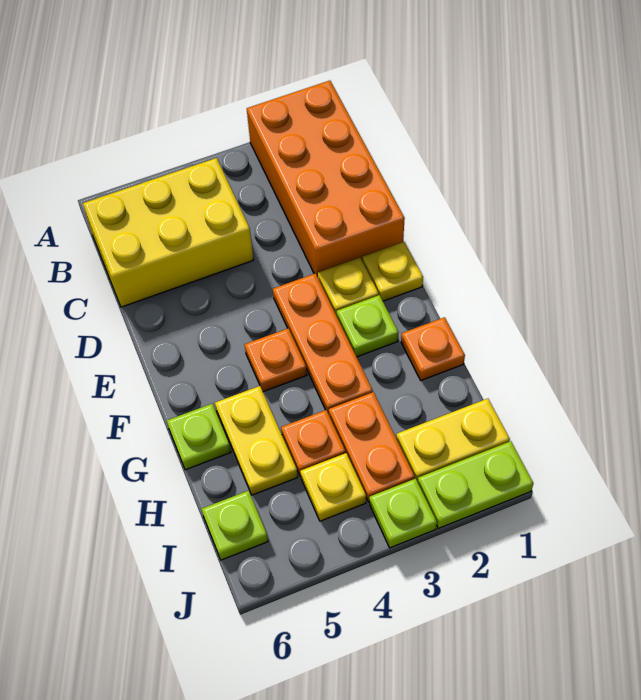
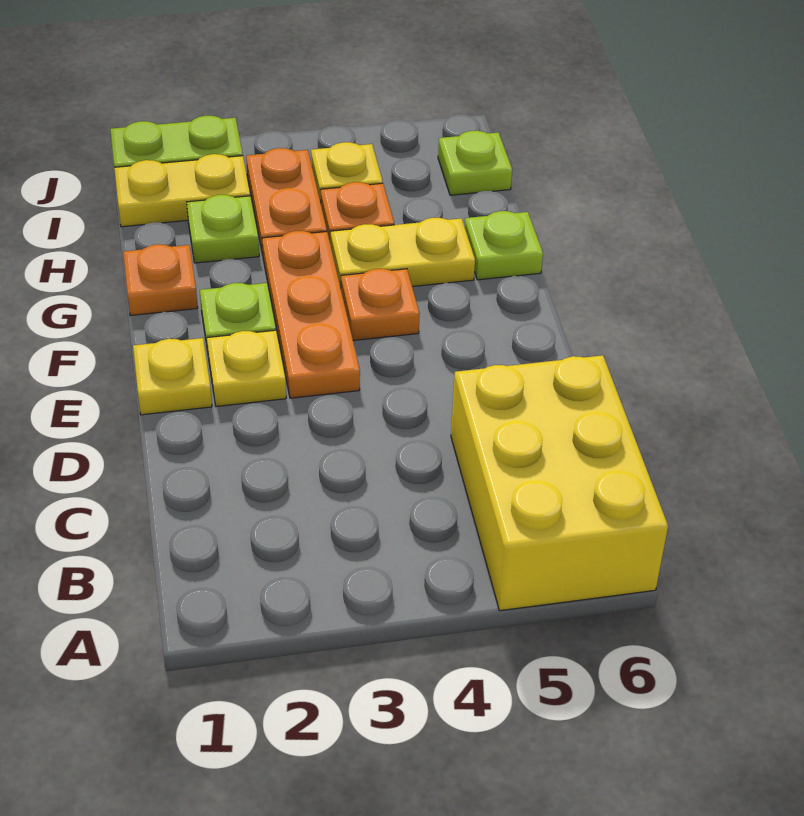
orange brick A1:D2 level 1 -> none
yellow brick B4:C6 level 1 -> yellow brick A5:C6 level 1
yellow plate G5:H5 level 1 -> yellow plate G4:G5 level 1
lime plate J3 level 1 -> lime plate H2 level 1

